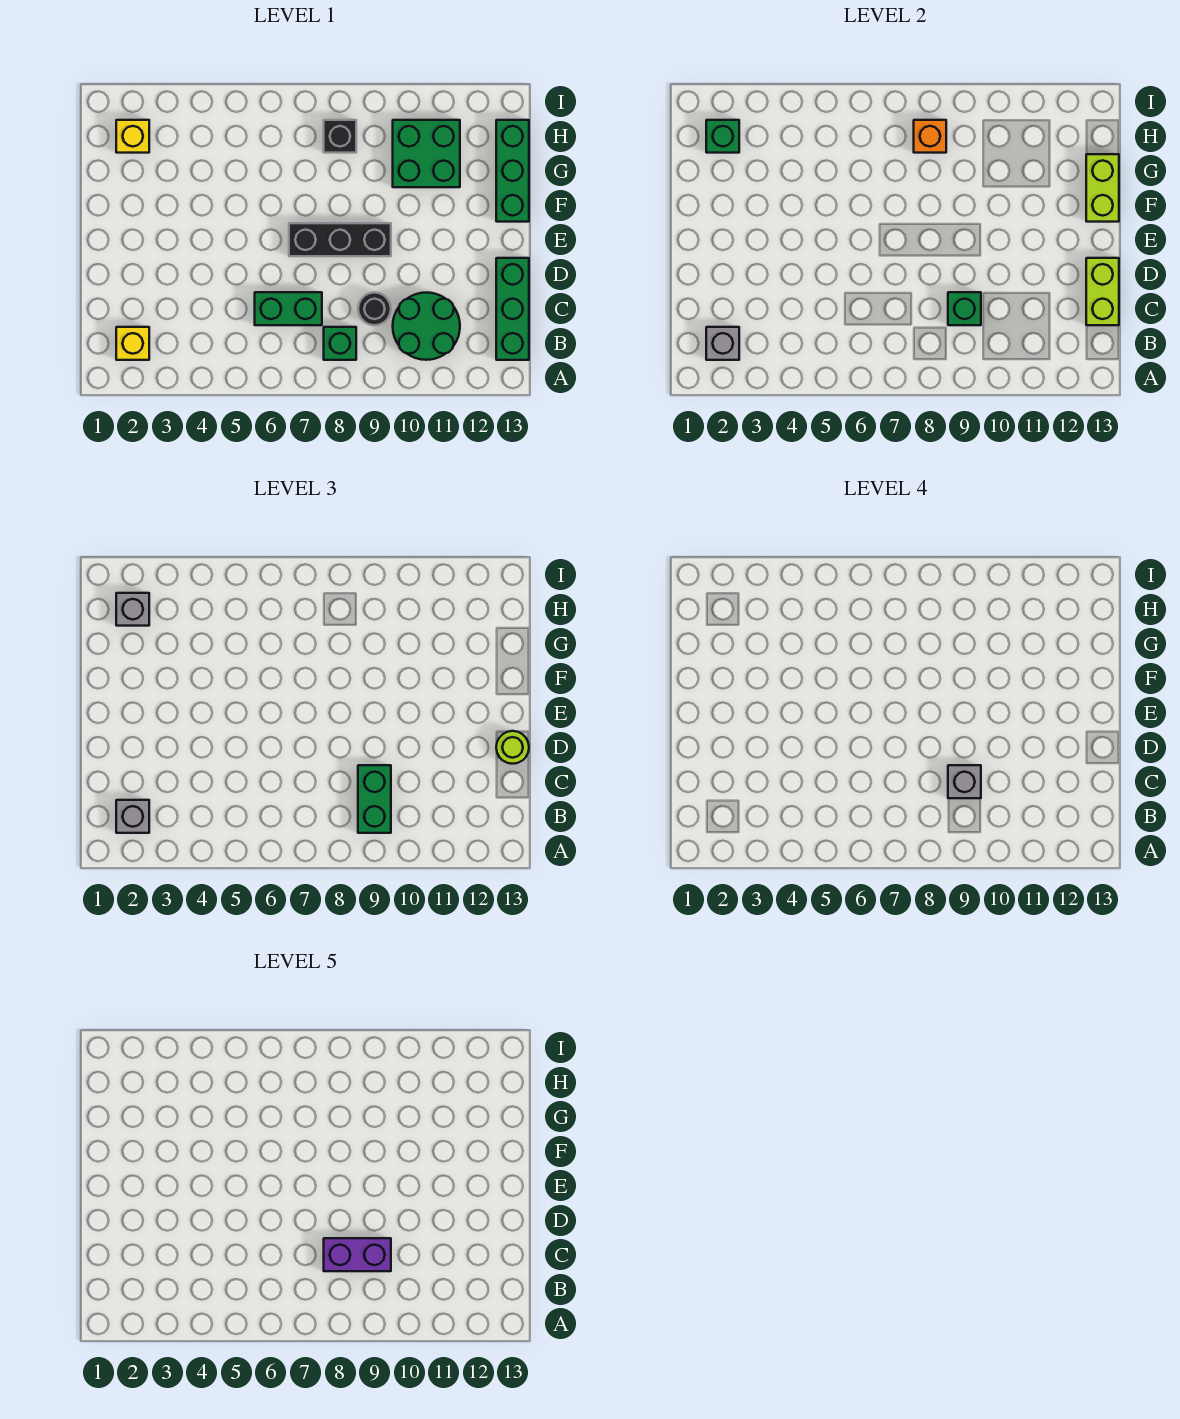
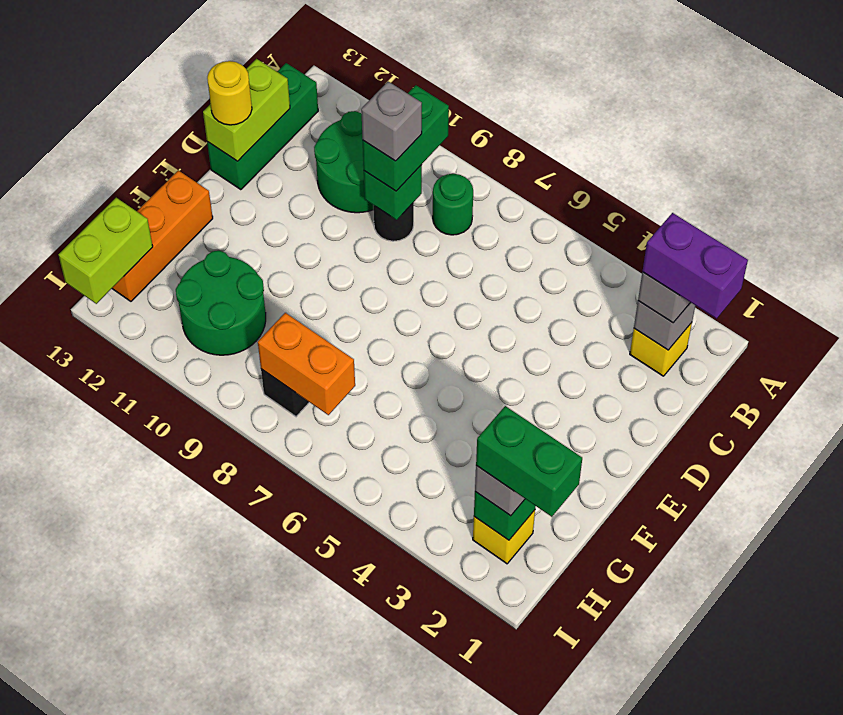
green brick B8 level 1 -> green round brick B8 level 1
green brick C6:C7 level 1 -> green brick H1:H2 level 4
purple brick C8:C9 level 5 -> purple brick B1:B2 level 4
lime round brick D13 level 3 -> yellow round brick D13 level 3
black brick E7:E9 level 1 -> none
green brick F13:H13 level 1 -> orange brick F13:H13 level 1
lime brick F13:G13 level 2 -> lime brick H13:I13 level 2
green brick G10:H11 level 1 -> green round brick G10:H11 level 1
orange brick H8 level 2 -> orange brick H7:H8 level 2

